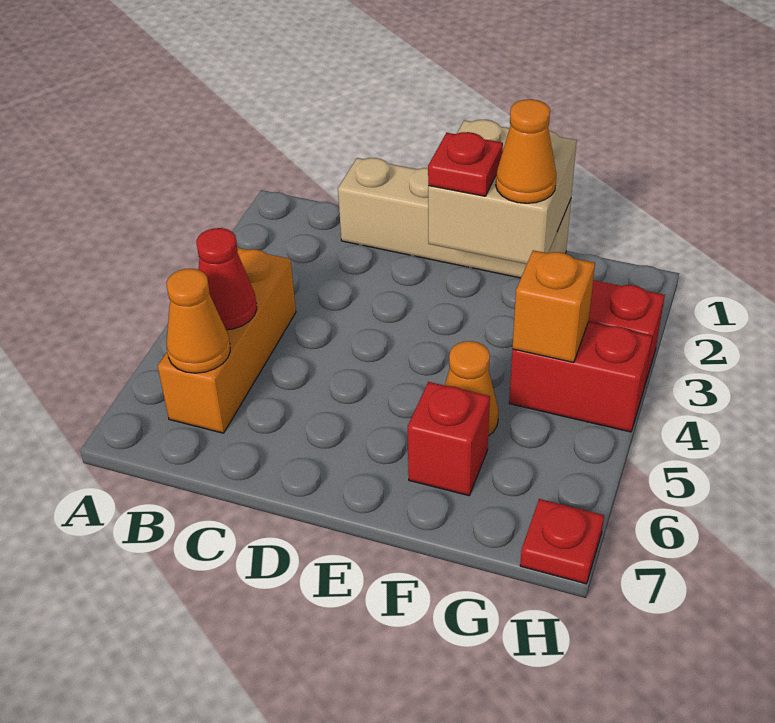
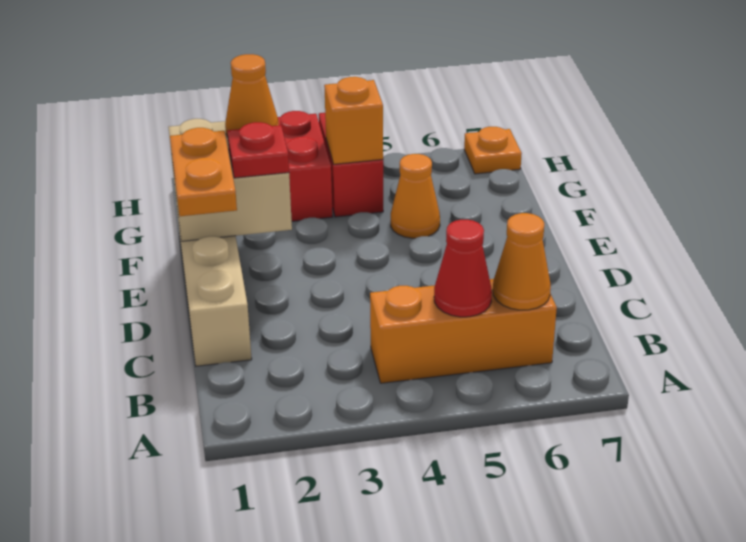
none -> orange plate D1:E1 level 3
red brick F6 level 1 -> none
red plate H7 level 1 -> orange plate H7 level 1

